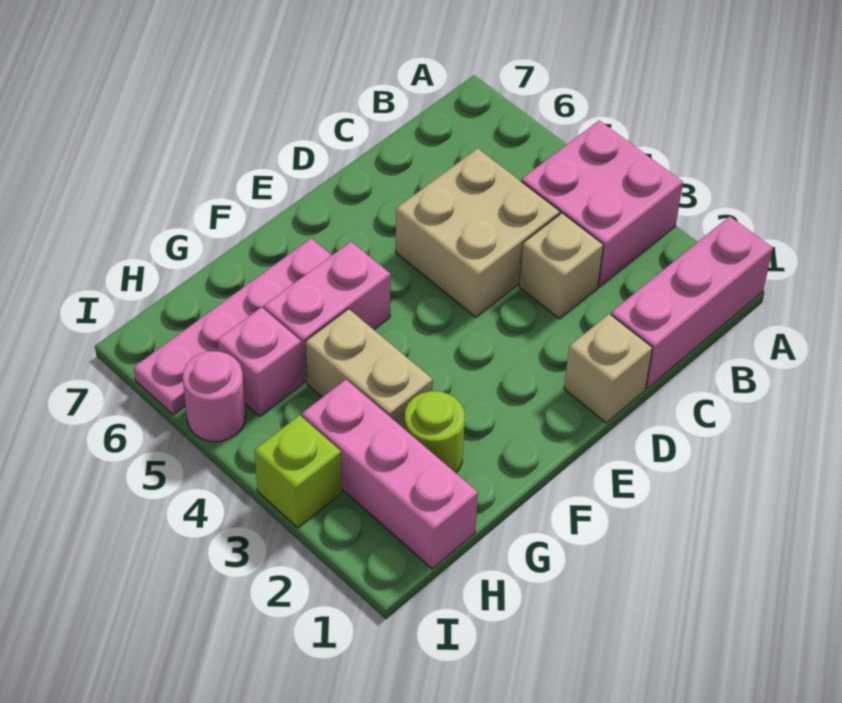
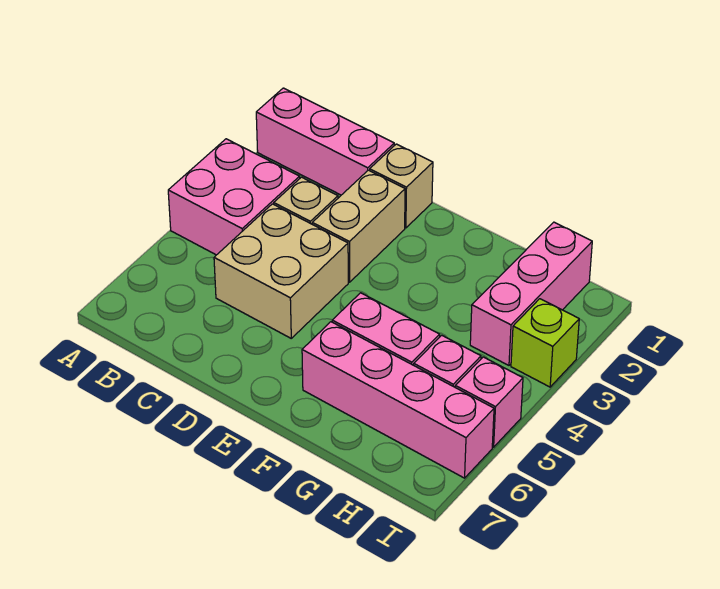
pink plate F6:I6 level 1 -> pink brick F6:I6 level 1
lime round brick G2 level 1 -> none
tan brick G3:G4 level 1 -> tan brick D2:D3 level 1
pink round brick I5 level 1 -> pink brick I5 level 1

